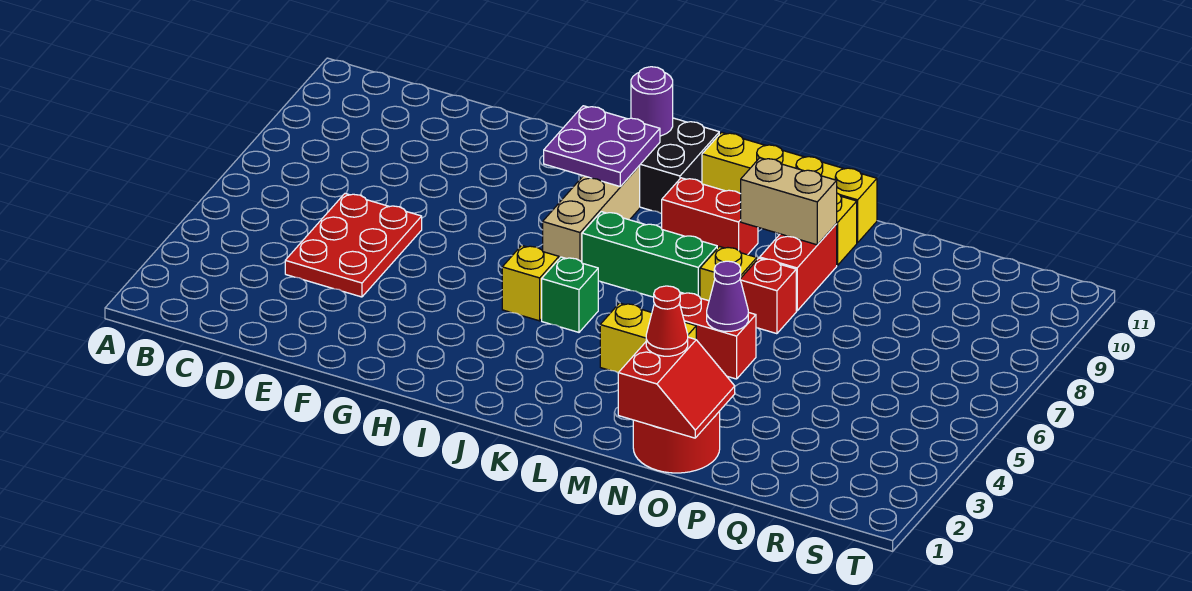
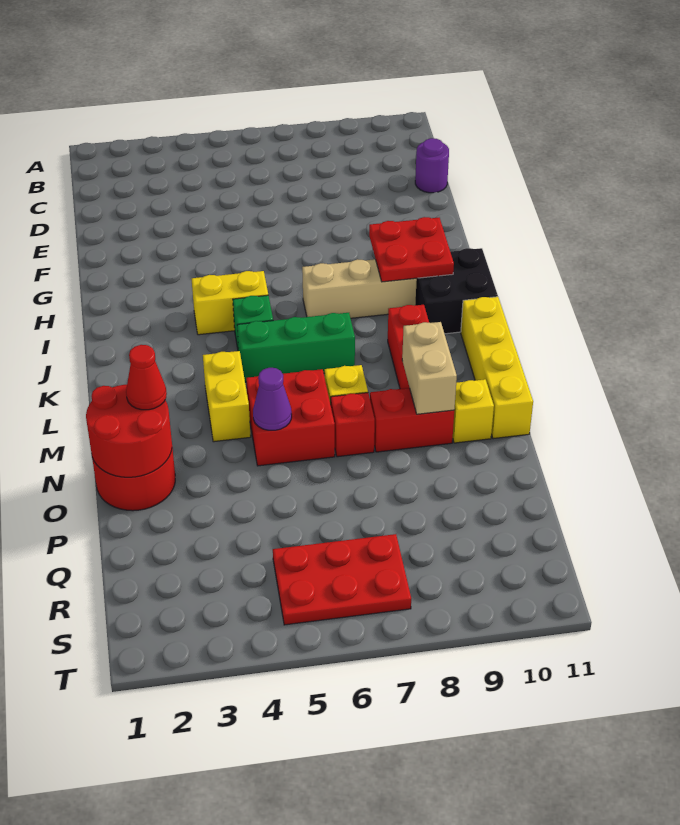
red plate D4:E6 level 1 -> red plate R5:S7 level 1
purple plate H9:I10 level 2 -> red plate H9:I10 level 2
yellow brick I5 level 1 -> yellow brick I4:I5 level 1
purple round brick I11 level 2 -> purple round brick D11 level 1
green brick J7:L7 level 1 -> green brick K5:K7 level 1
red brick M5:N5 level 1 -> red brick M5:N6 level 1
red slope N1:O2 level 2 top N -> red round brick N1:O2 level 2

